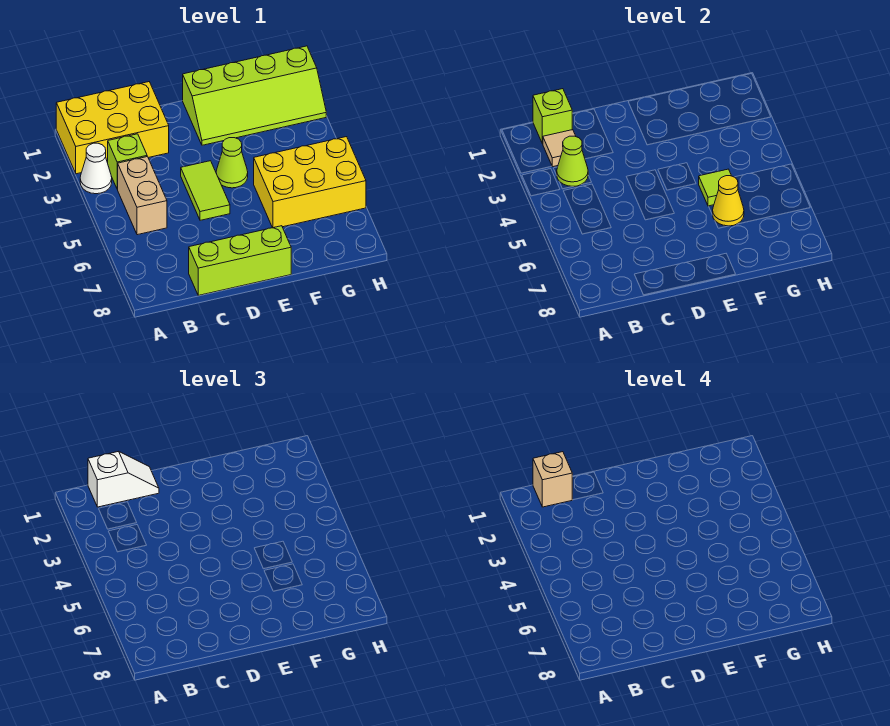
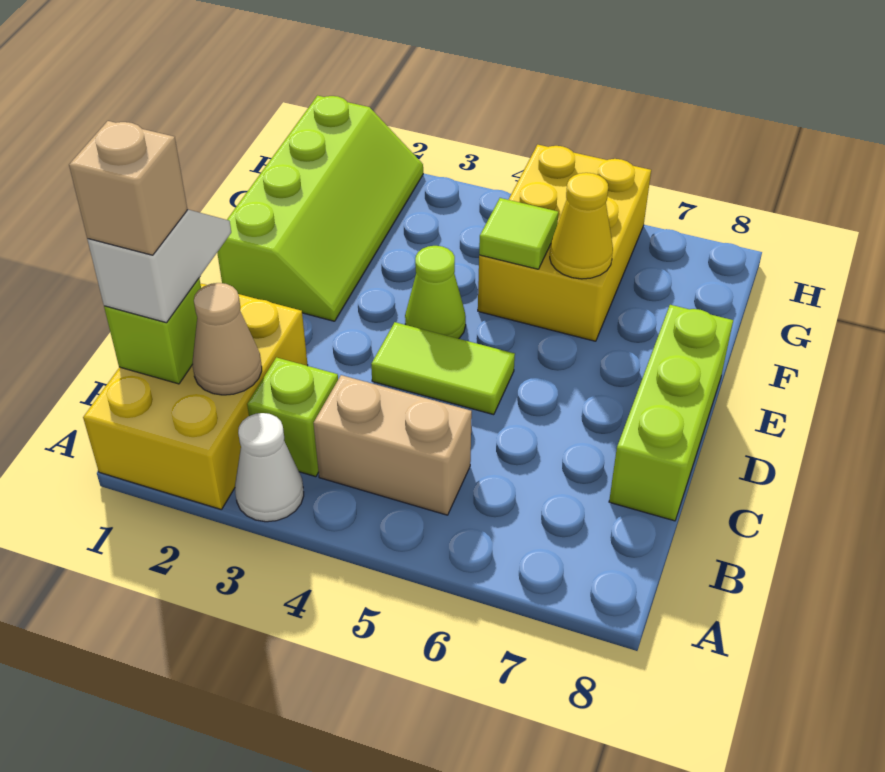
tan tile B2 level 2 -> tan cone B2 level 2
lime cone B3 level 2 -> none

